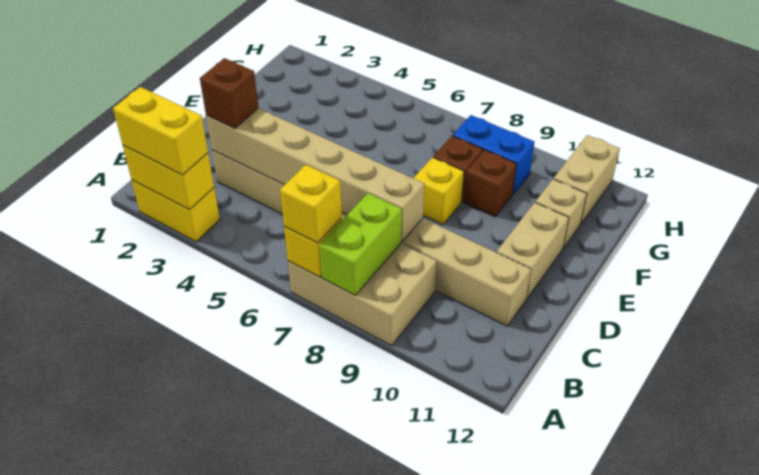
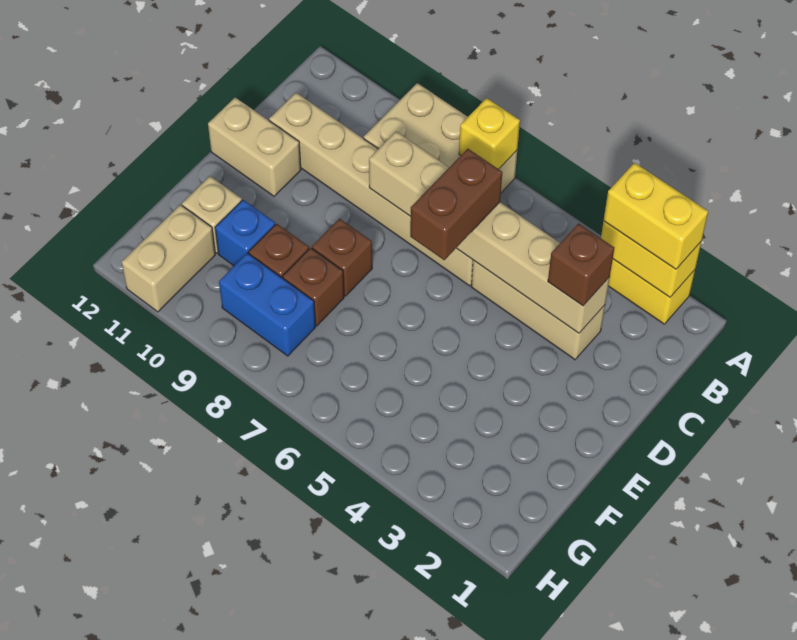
yellow brick A7 level 3 -> none
lime brick A8:B8 level 2 -> none
none -> brown brick C6:D6 level 3
tan brick D11:E11 level 1 -> tan brick D11:D12 level 1
yellow brick E8 level 1 -> brown brick E8 level 1
none -> blue brick F10 level 1

